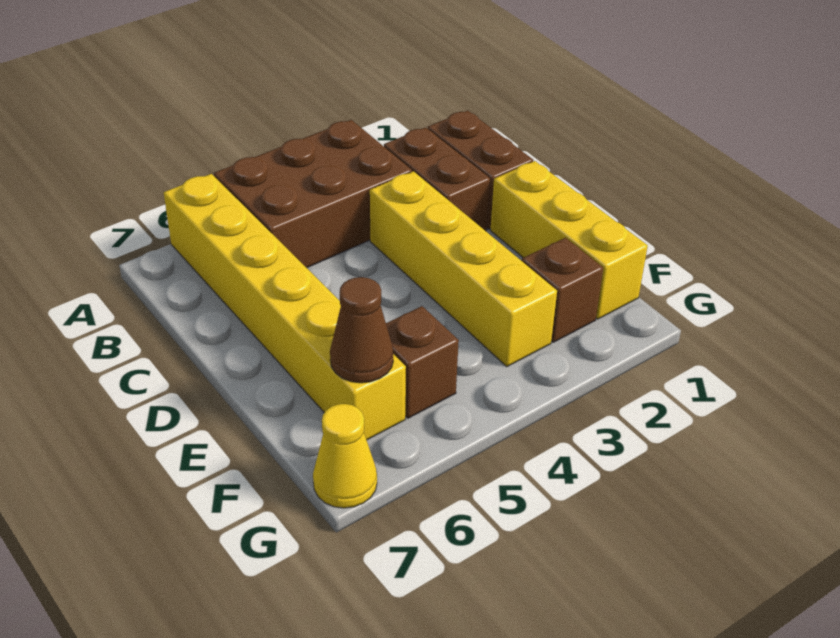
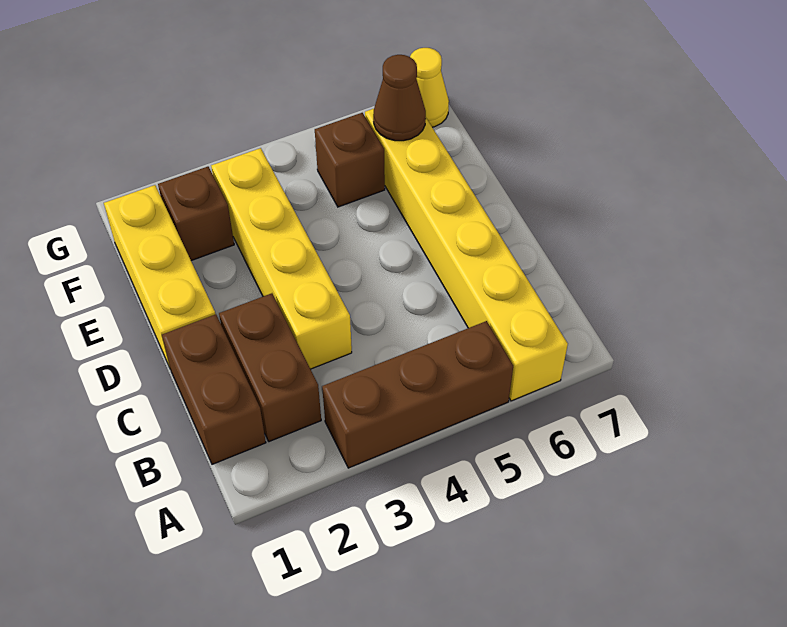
brown brick A3:B5 level 1 -> brown brick A3:A5 level 1

